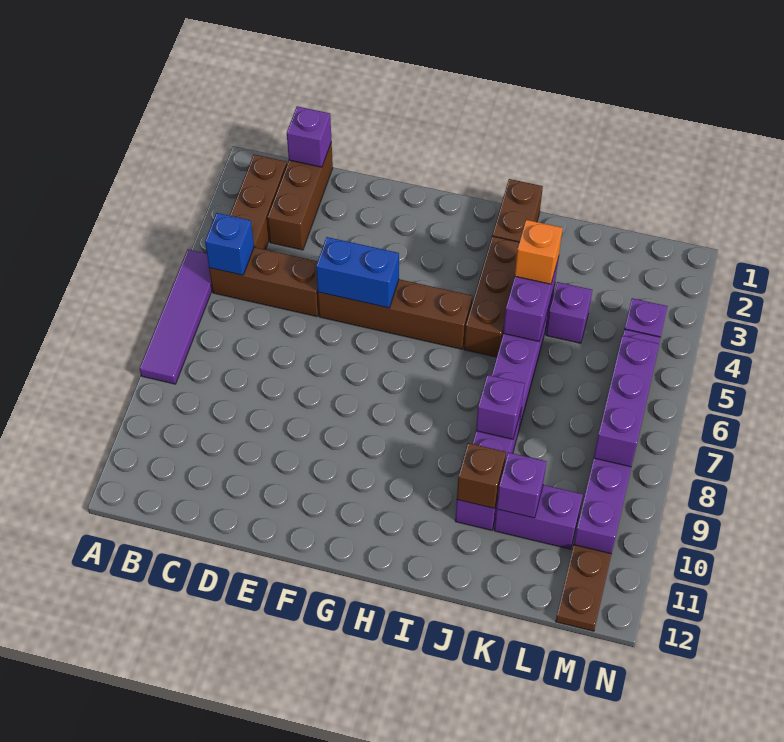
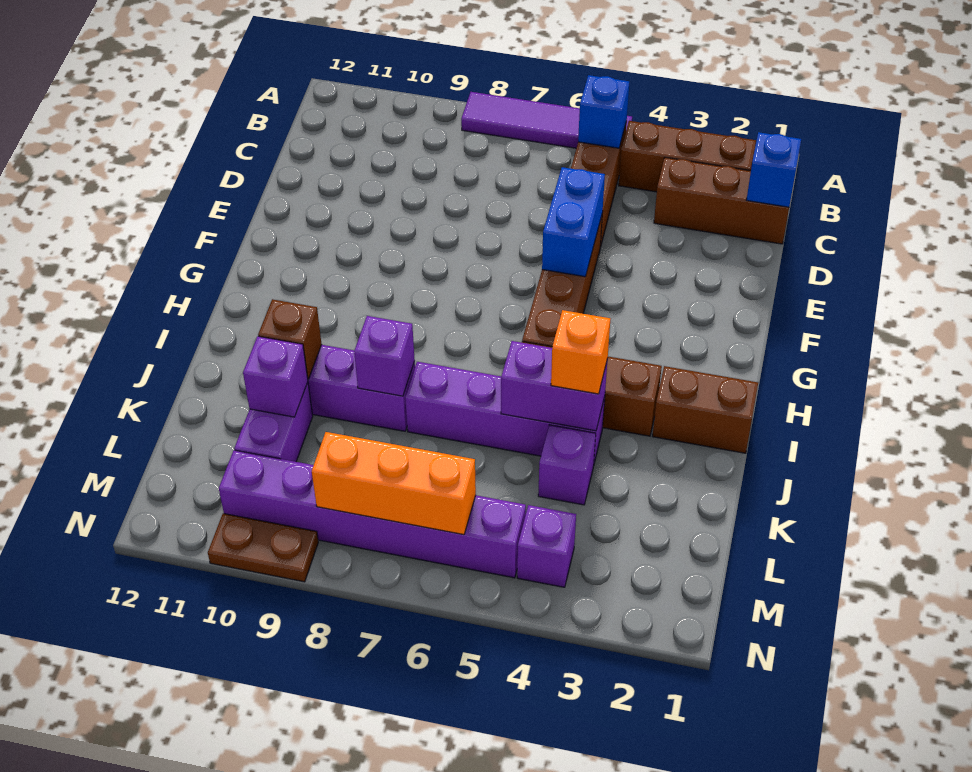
purple brick C1 level 2 -> blue brick C1 level 2
purple brick M6:M8 level 2 -> orange brick M6:M8 level 2
brown plate M11:M12 level 1 -> brown plate N9:N10 level 1

